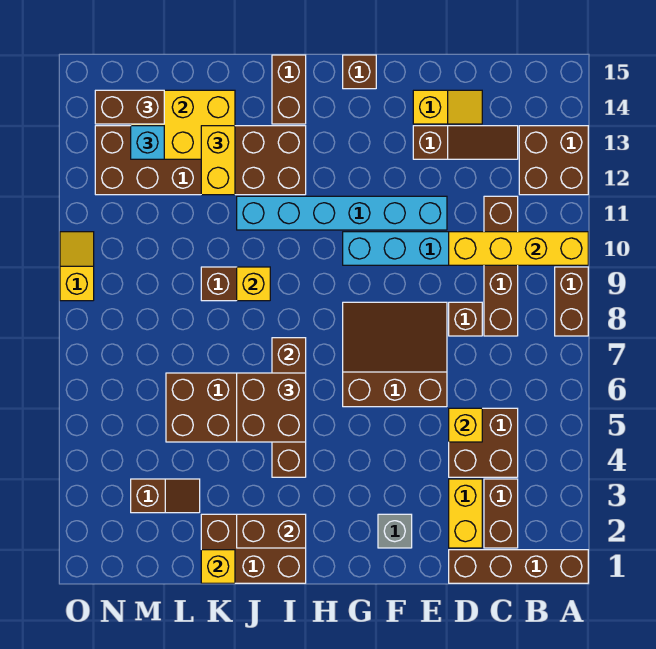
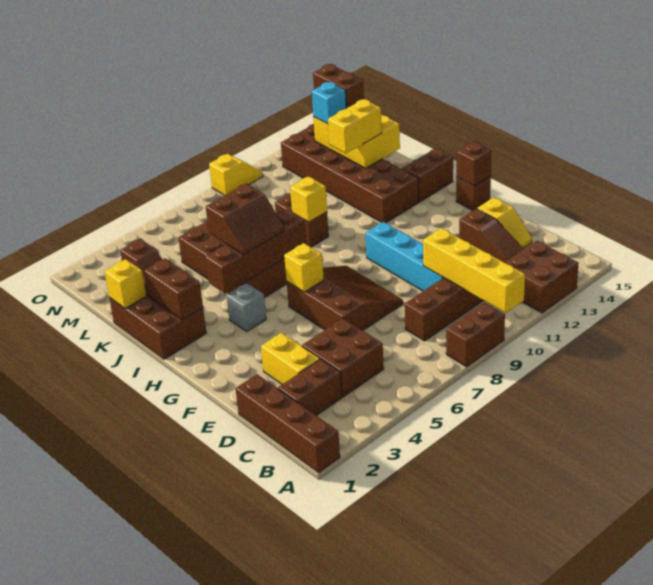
yellow brick D2:D3 level 1 -> yellow brick D3:E3 level 1
yellow brick D5 level 2 -> yellow brick G6 level 2
brown brick D8 level 1 -> brown brick G15 level 2
cyan brick E11:J11 level 1 -> none
grey brick F2 level 1 -> grey brick H4 level 1
brown brick I5:J6 level 3 -> brown slope I5:J6 level 3 top J

